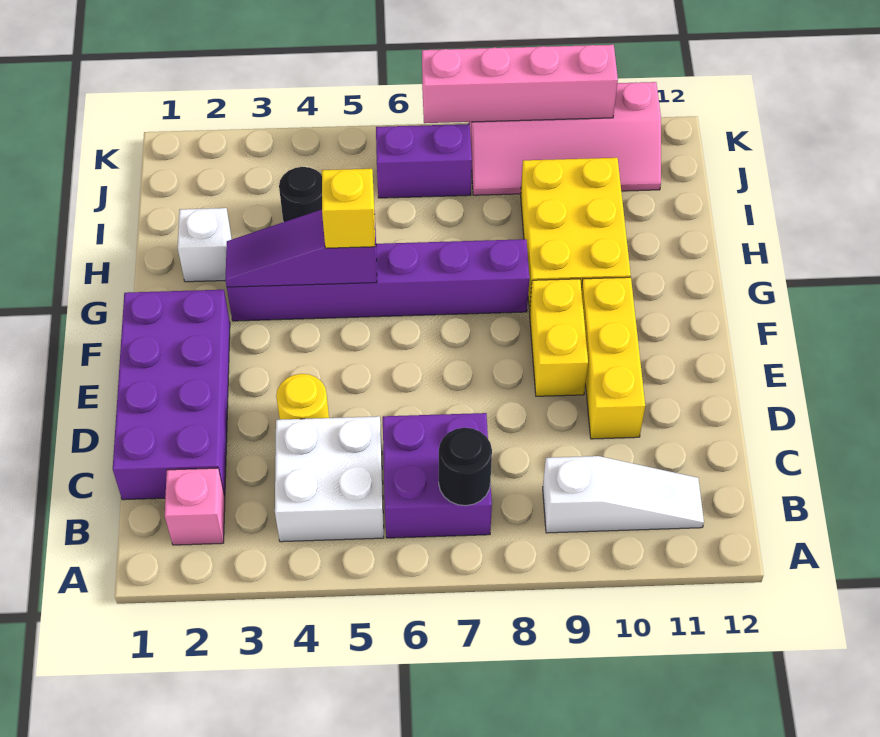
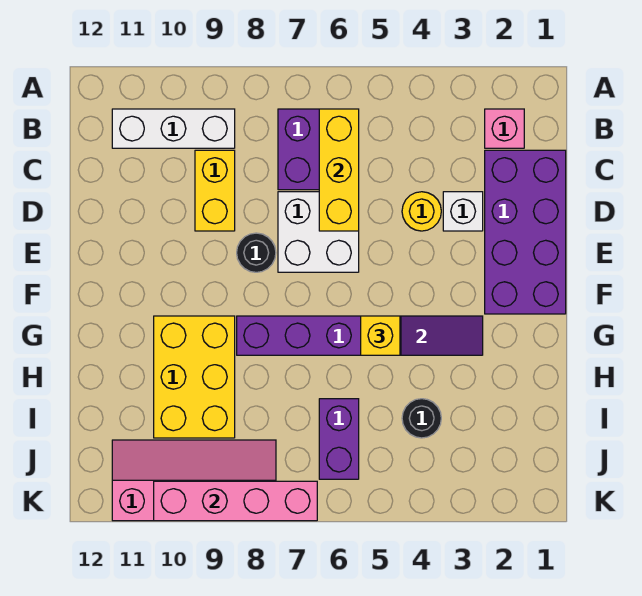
white brick B4:C5 level 1 -> white brick D6:E7 level 1
black round brick B7 level 2 -> black round brick E8 level 1
white slope B9:B11 level 1 top 9 -> white brick B9:B11 level 1
yellow brick D10:F10 level 1 -> yellow brick B6:D6 level 2
yellow brick E9:F9 level 1 -> yellow brick C9:D9 level 1
white brick H2 level 1 -> white brick D3 level 1
purple brick J6:J7 level 1 -> purple brick I6:J6 level 1

